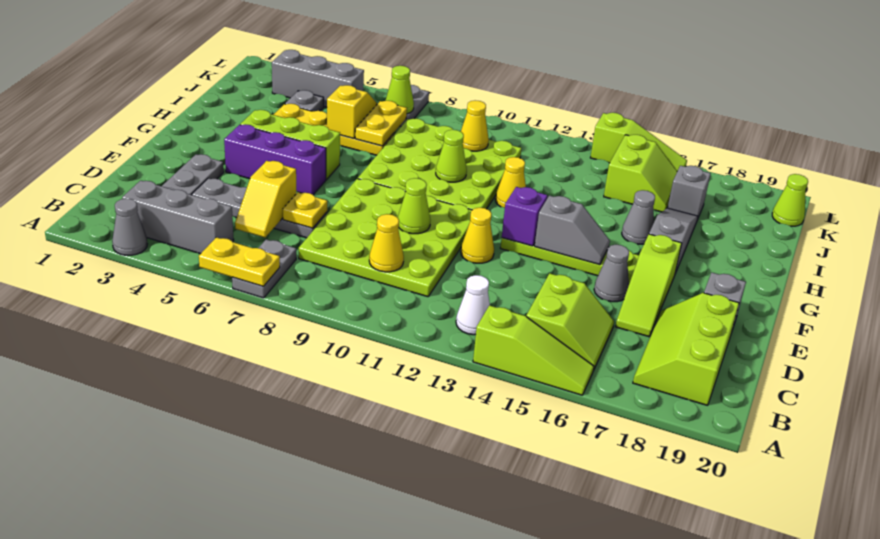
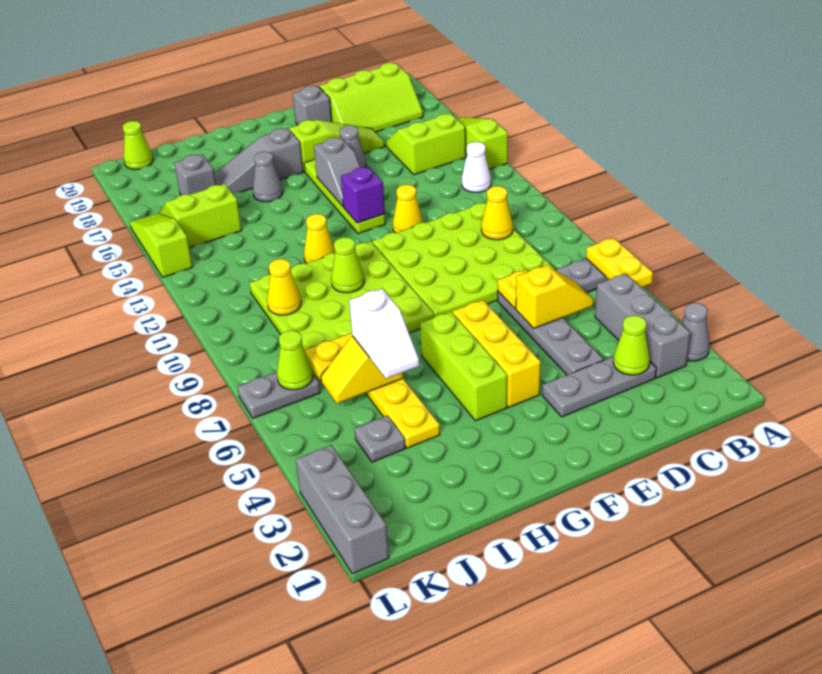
lime cone E10 level 2 -> lime cone C3 level 2
purple brick F4:F6 level 1 -> yellow brick F4:F6 level 1
grey slope F14:F15 level 2 top 14 -> grey slope F14:F15 level 2 top 15
none -> white slope I5:I6 level 3 top 6
grey brick K3:K5 level 1 -> grey brick L1:L3 level 1

